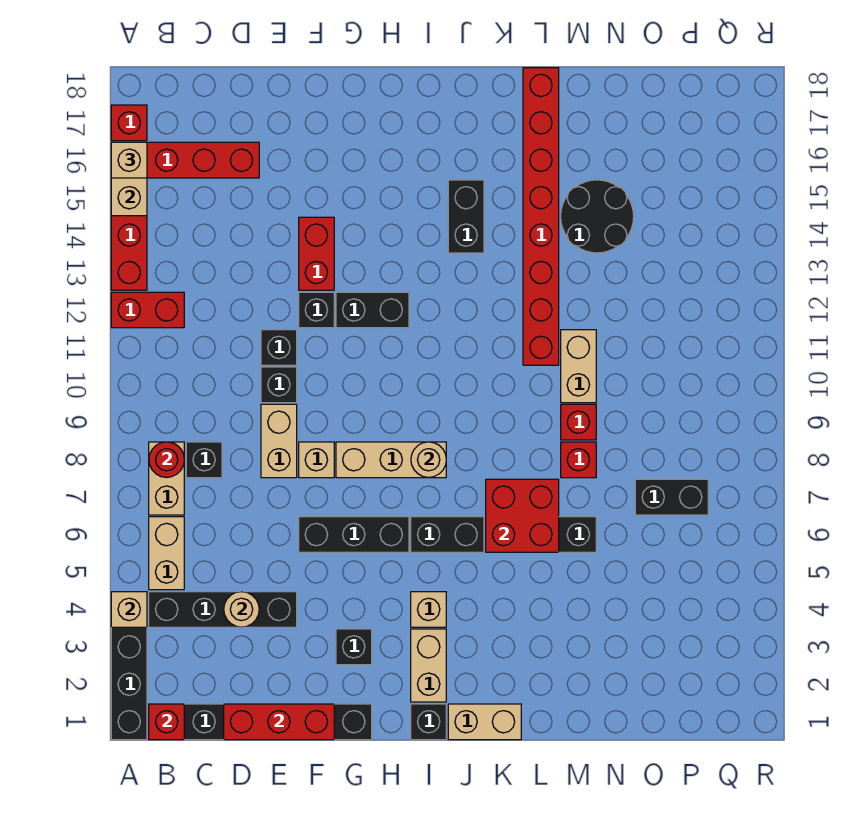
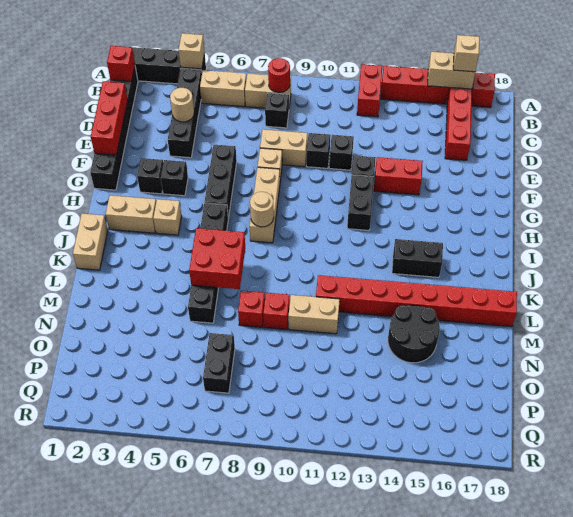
black brick I1 level 1 -> black brick G4 level 1

